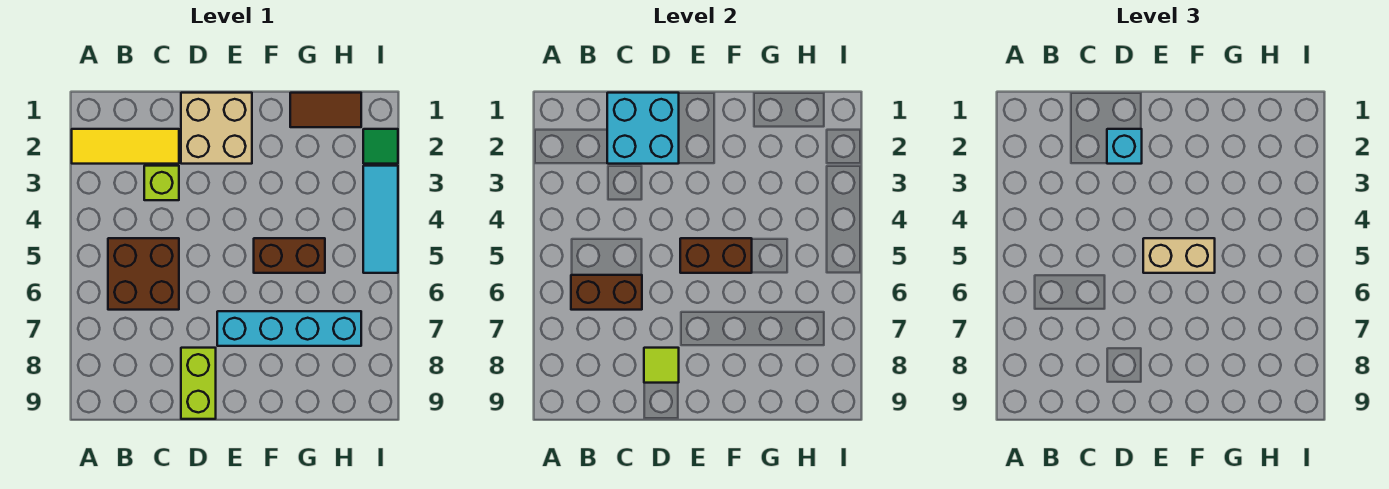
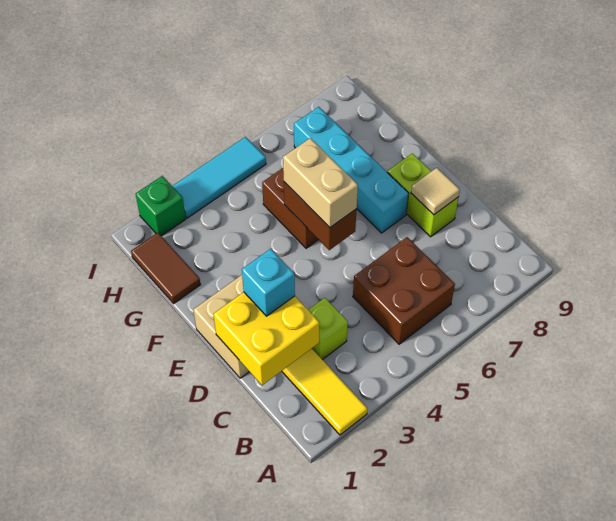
brown brick B6:C6 level 2 -> none
cyan brick C1:D2 level 2 -> yellow brick C1:D2 level 2
lime brick D8:D9 level 1 -> lime brick D8:E8 level 1
lime tile D8 level 2 -> tan tile D8 level 2
green tile I2 level 1 -> green brick I2 level 1

